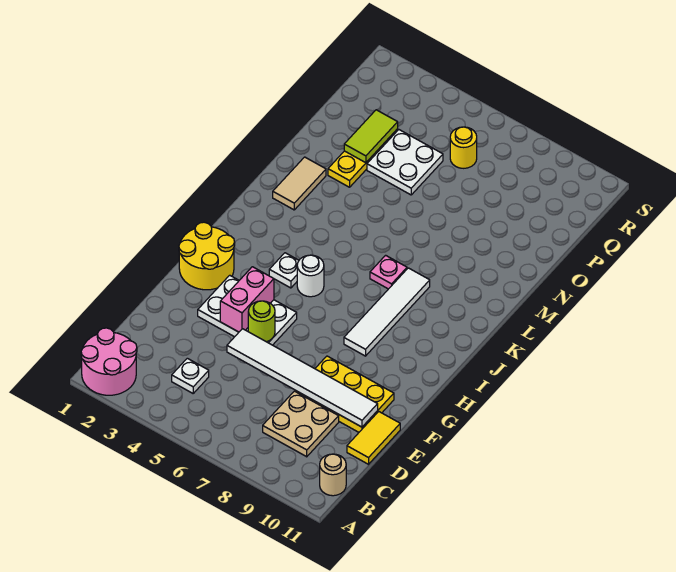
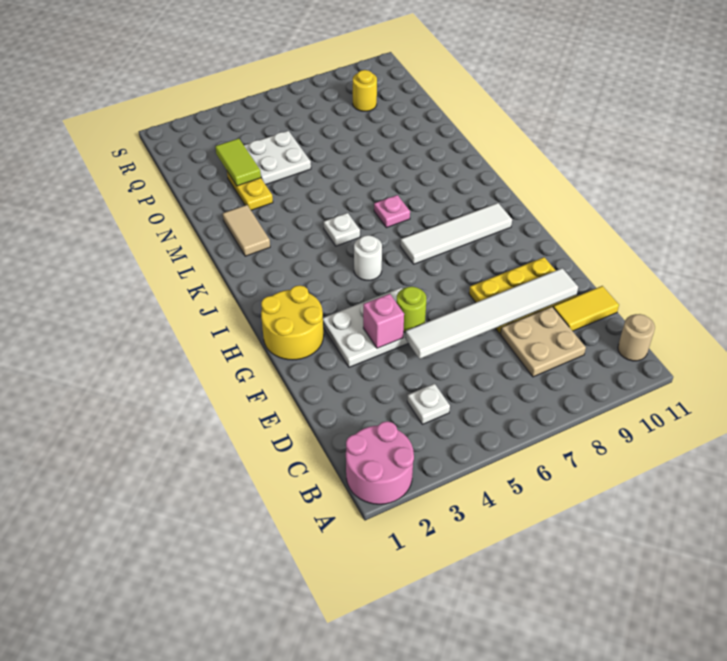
yellow tile D11:E11 level 1 -> yellow tile D10:D11 level 1
pink brick F4:G4 level 2 -> pink brick F4 level 2
white tile H8:K8 level 1 -> white tile I7:I10 level 1
white plate I4 level 1 -> white plate K5 level 1
yellow round brick Q6 level 1 -> yellow round brick Q9 level 1

